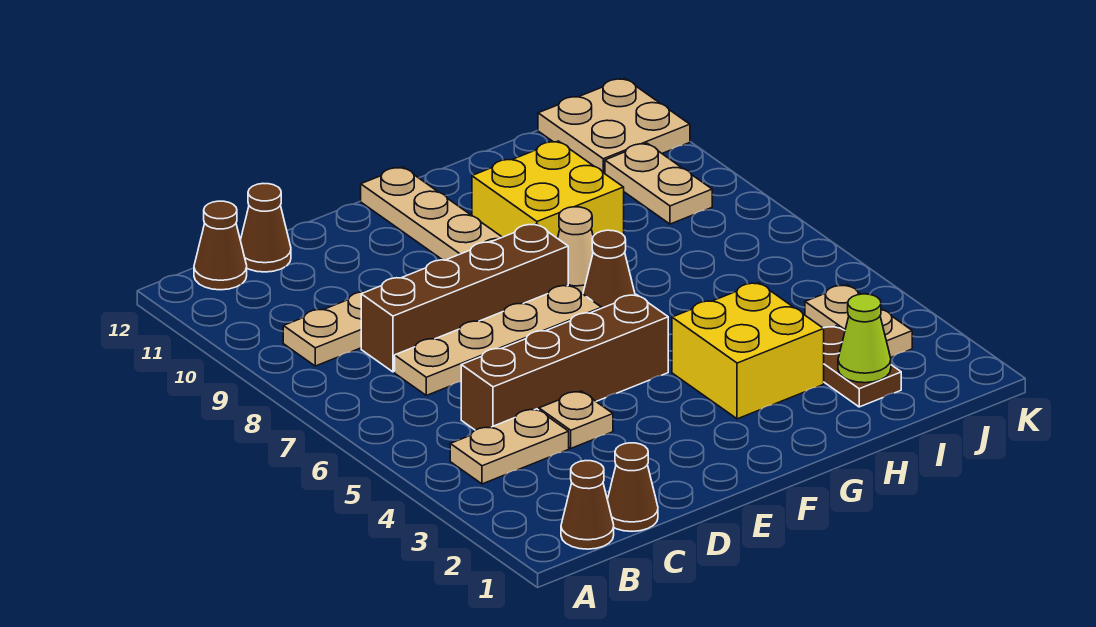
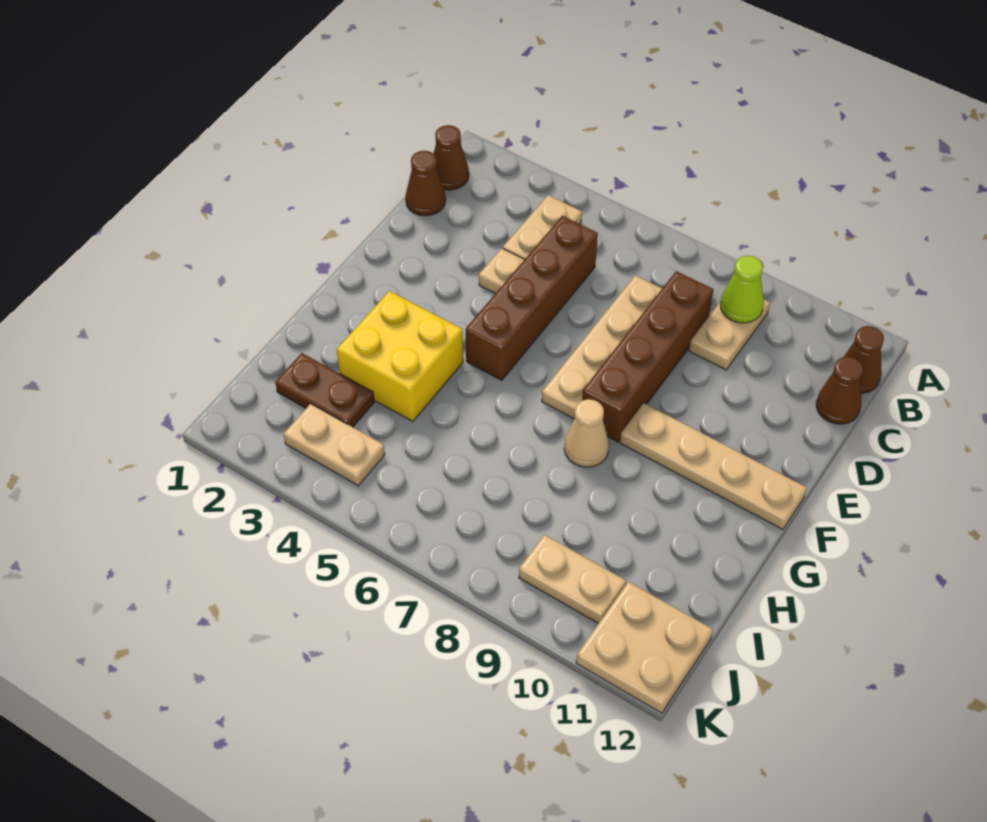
brown cone G7 level 1 -> none
yellow brick G9:H10 level 1 -> none
lime cone I2 level 2 -> lime cone B9 level 2

